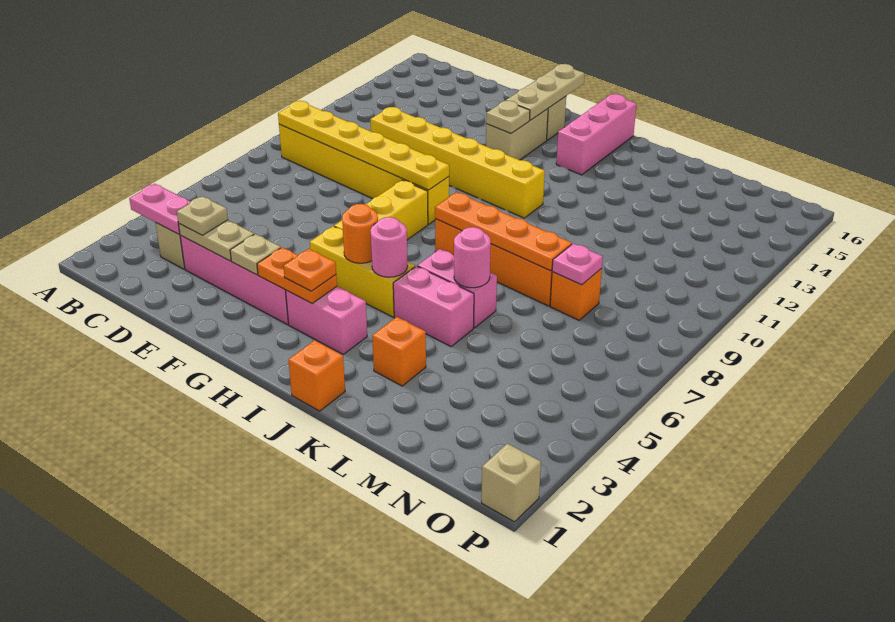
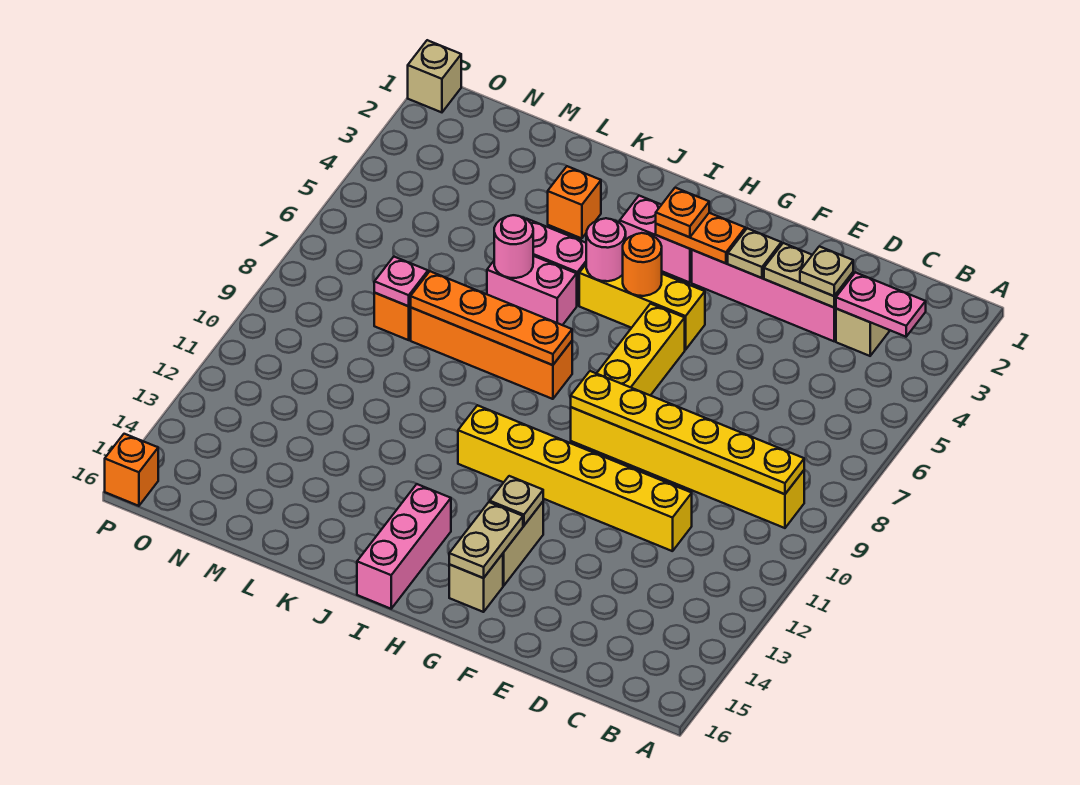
tan plate G14:G16 level 2 -> tan plate G14:G15 level 2
orange brick J1 level 1 -> orange brick P16 level 1

